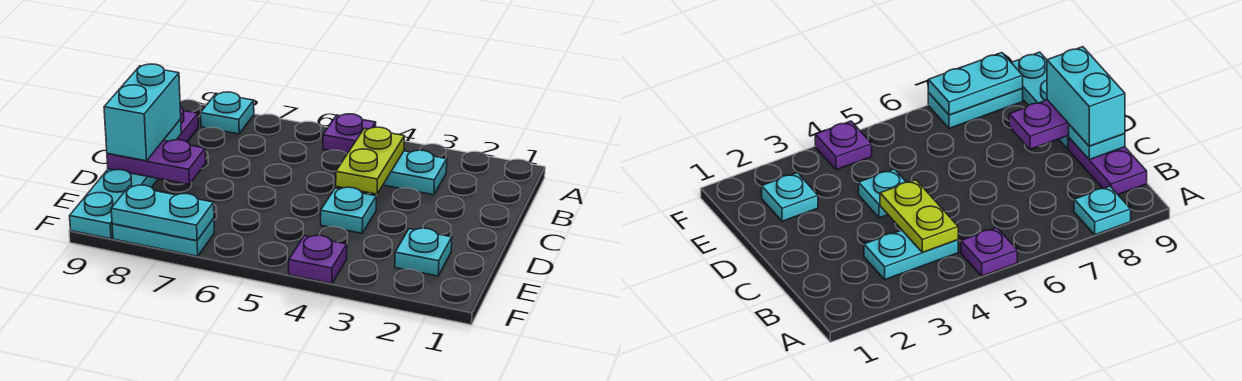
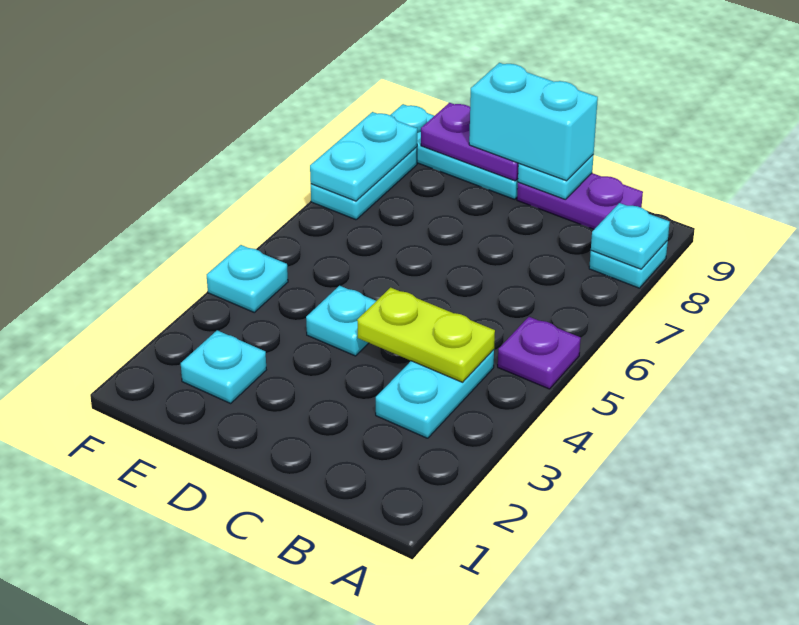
none -> cyan plate A8 level 2
purple plate D8:D9 level 2 -> purple plate D9:E9 level 2
purple plate F4 level 1 -> cyan plate F4 level 1

